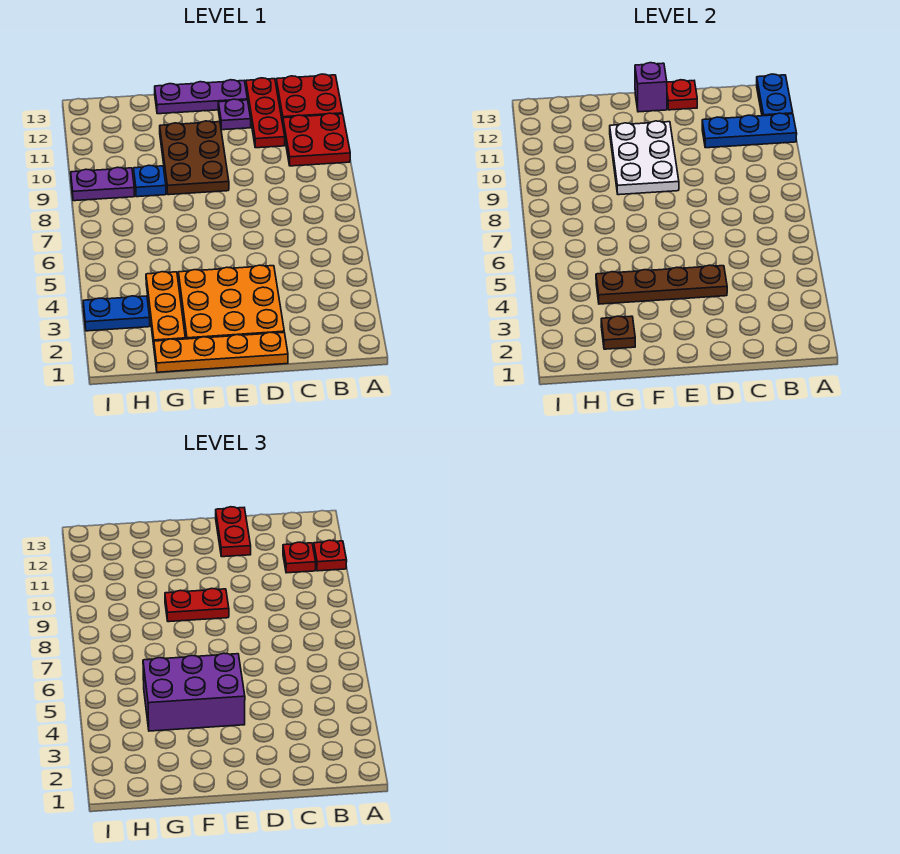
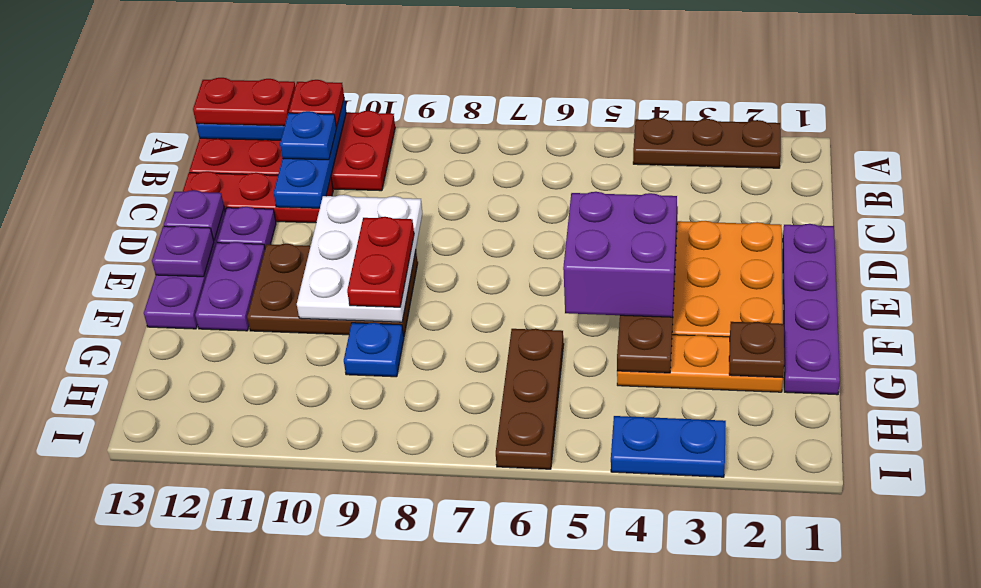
none -> brown plate A2:A4 level 1
red plate B11 level 3 -> blue plate B11 level 3
orange plate D1:G1 level 1 -> purple plate D1:G1 level 1
red plate D12:D13 level 3 -> red plate A12:A13 level 3
red plate D13 level 2 -> purple plate D13 level 2
purple brick E4:G5 level 3 -> purple brick E4:F5 level 3
white plate E9:F11 level 2 -> white plate D9:F10 level 2
purple brick E13 level 2 -> purple plate E13 level 2
none -> brown plate G6:I6 level 1
blue plate H3:I3 level 1 -> blue plate I3:I4 level 1
purple plate H9:I9 level 1 -> purple plate E12:F12 level 1

